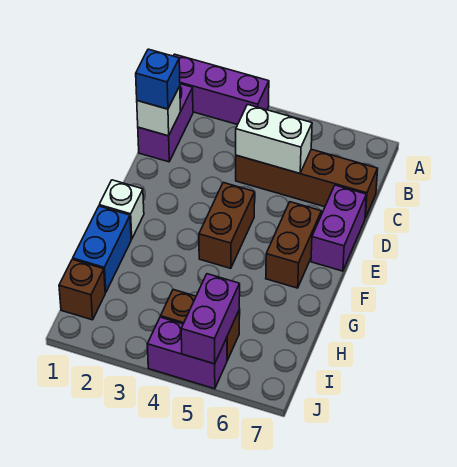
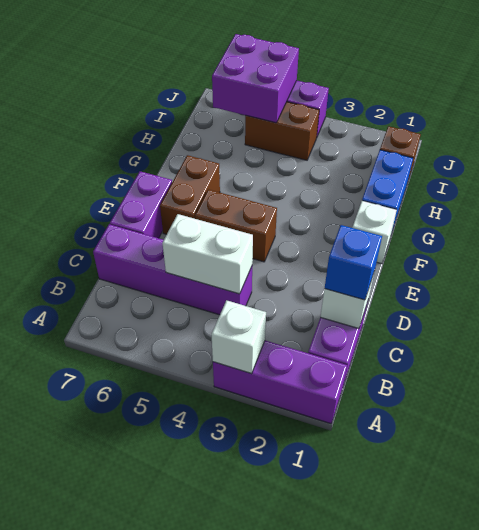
none -> white brick A3 level 2
brown brick C4:C7 level 1 -> purple brick C4:C7 level 1
brown brick E4:F4 level 1 -> brown brick E4:E5 level 1
purple brick I5:J5 level 2 -> purple brick I5:J6 level 2

